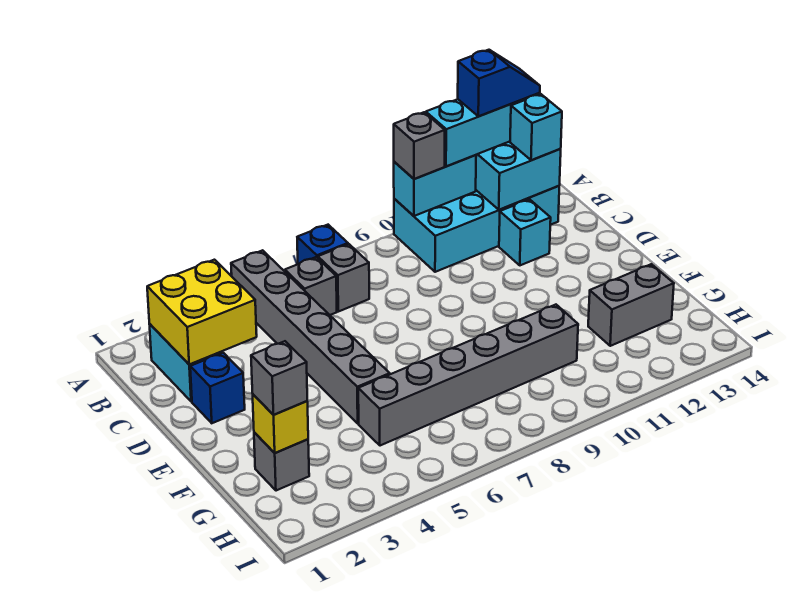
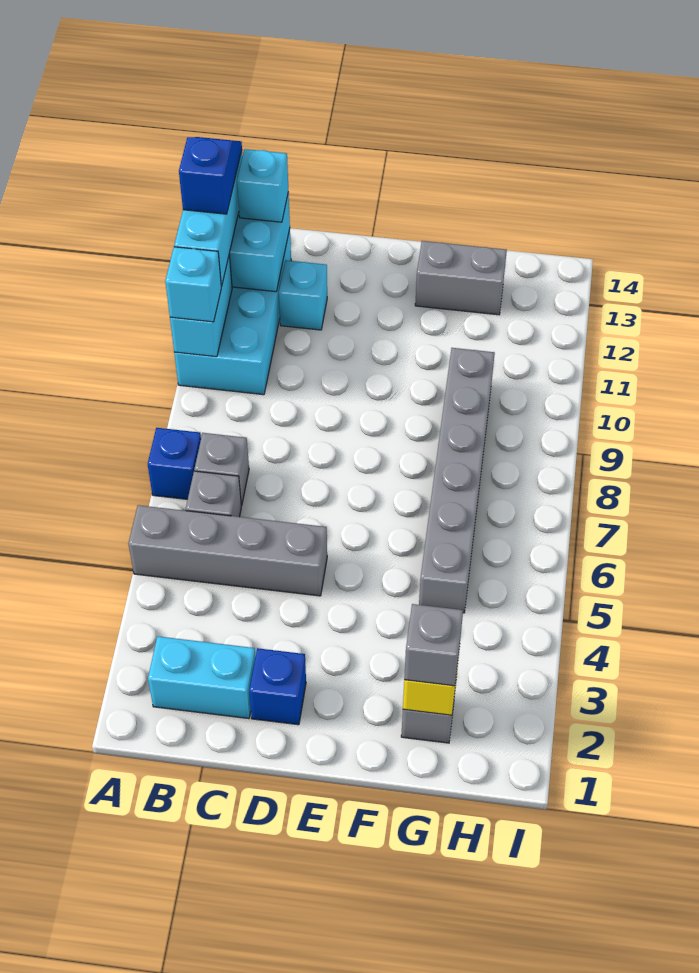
grey brick A5:F5 level 1 -> grey brick A5:D5 level 1
grey brick A10 level 3 -> cyan brick A10 level 3
yellow brick B2:C3 level 2 -> none
grey brick G12:G13 level 1 -> grey brick F13:G13 level 1

